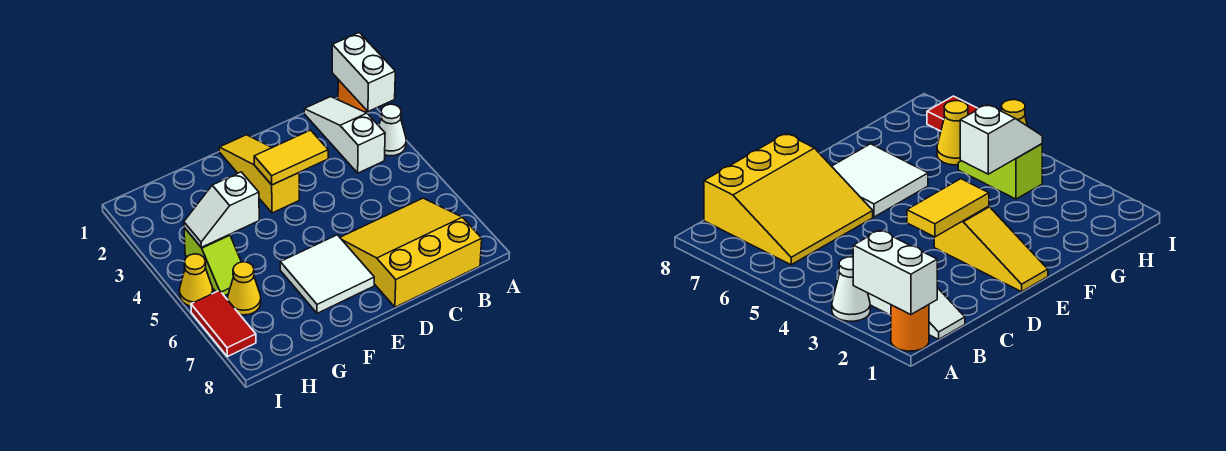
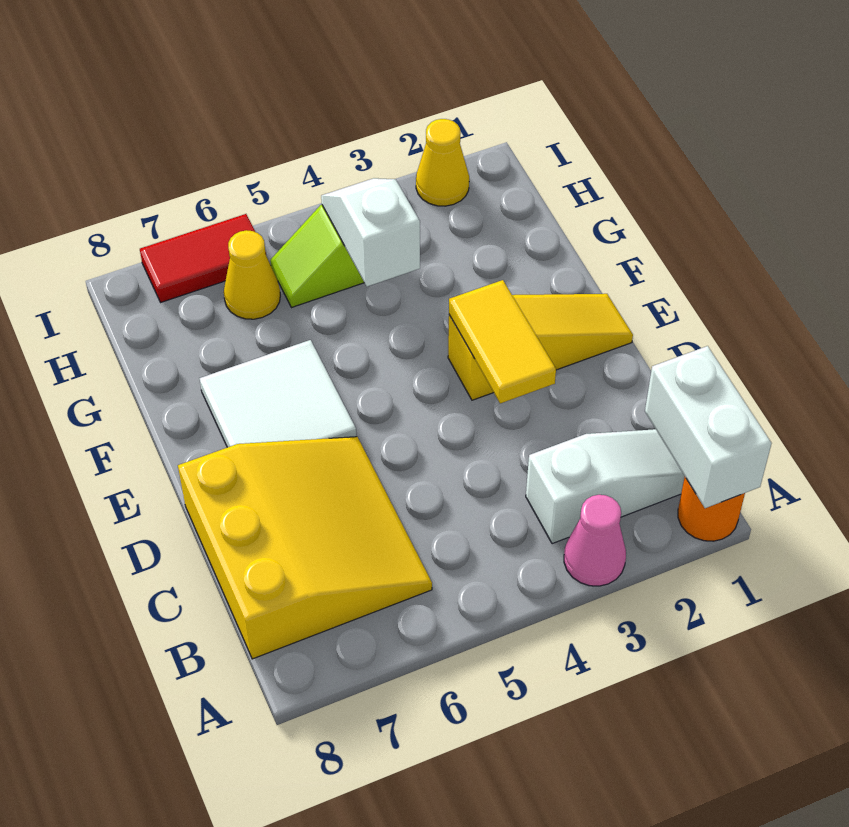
white brick A1:A2 level 2 -> white brick A1:B1 level 2
white cone A3 level 1 -> pink cone A3 level 1
yellow cone I5 level 1 -> yellow cone I2 level 1

